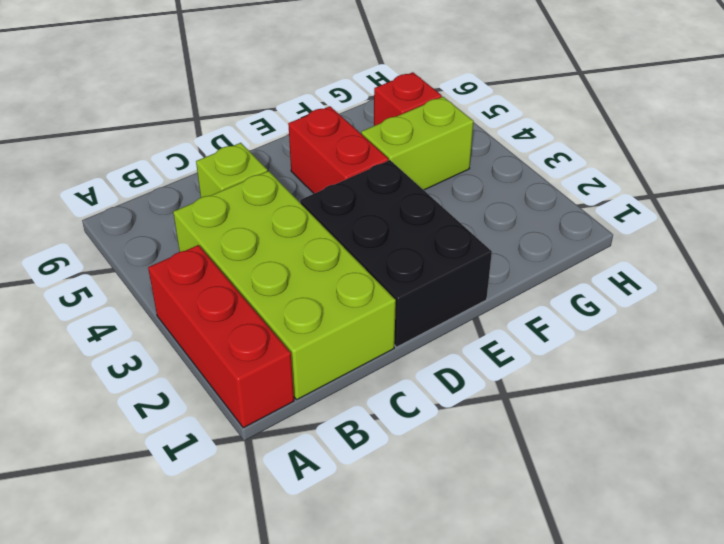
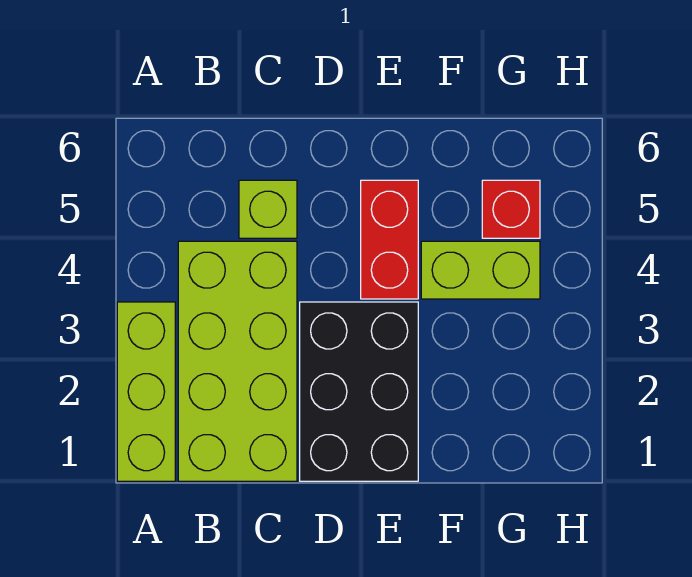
red brick A1:A3 level 1 -> lime brick A1:A3 level 1

